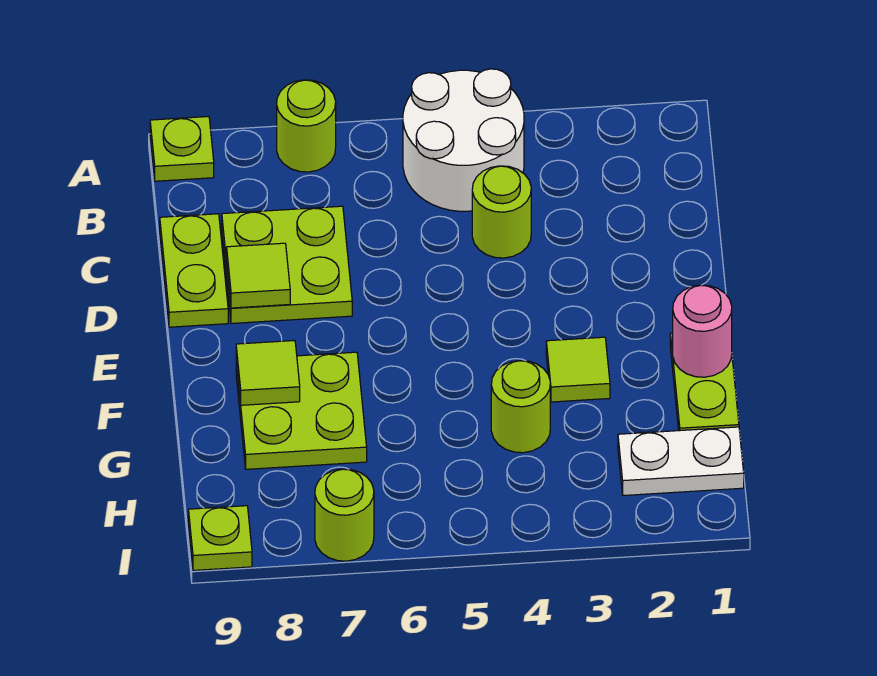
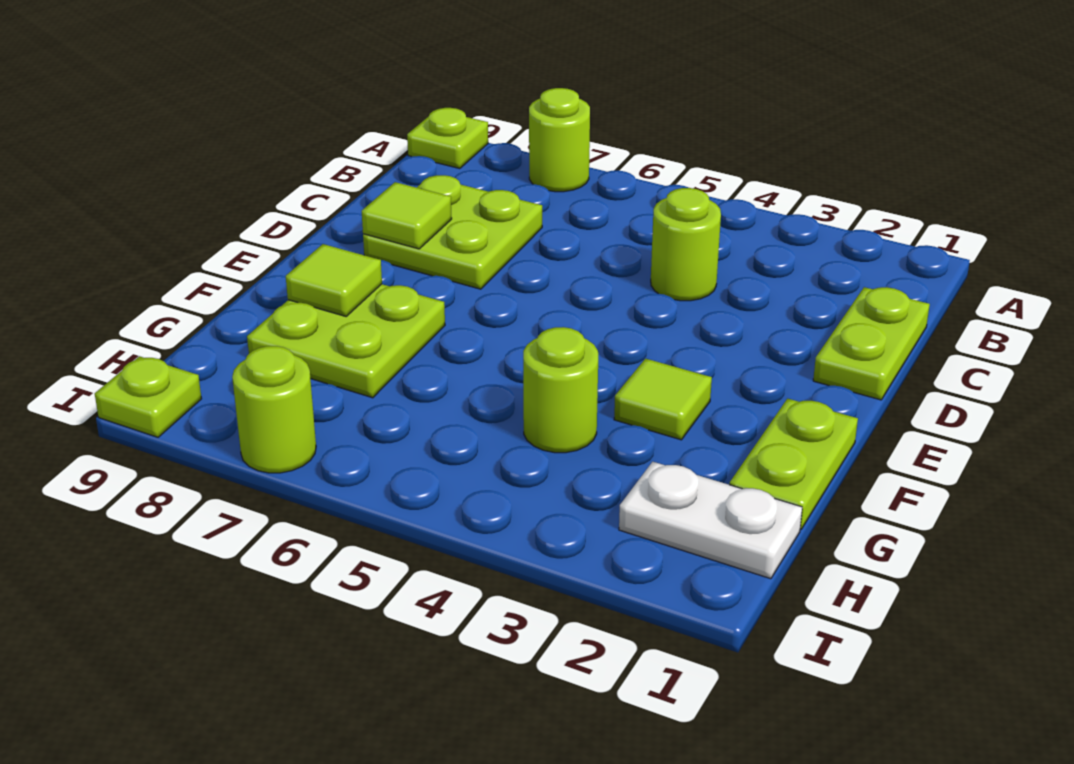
white round brick A4:B5 level 1 -> none
lime plate C9:D9 level 1 -> lime plate C1:D1 level 1
pink round brick F1 level 2 -> none

